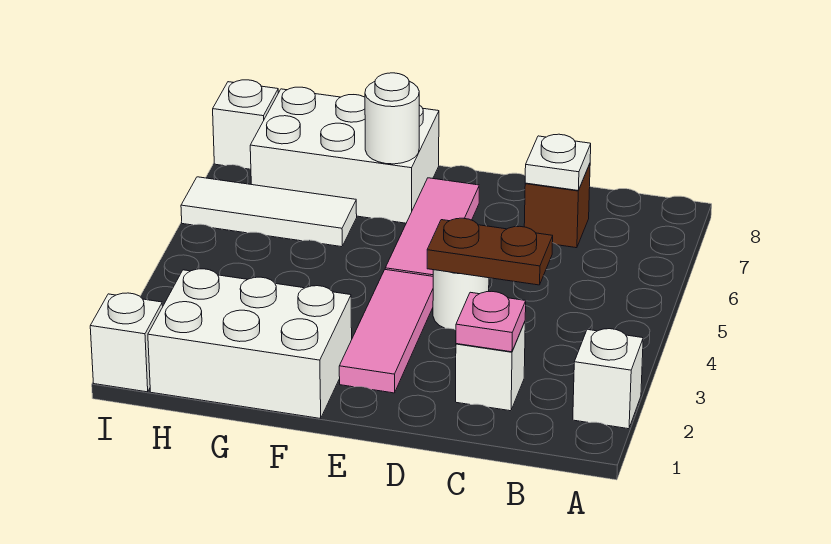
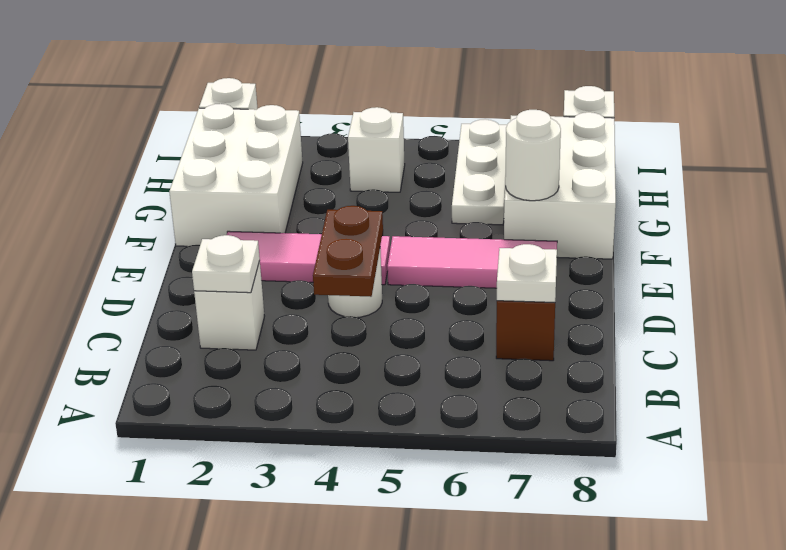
white brick A2 level 1 -> white brick H4 level 1
pink plate C2 level 2 -> white plate C2 level 2
white tile G6:I6 level 1 -> white plate G6:I6 level 1

